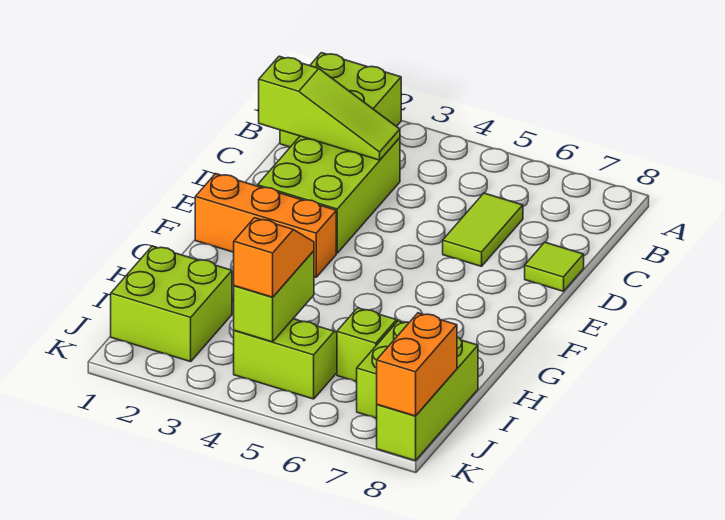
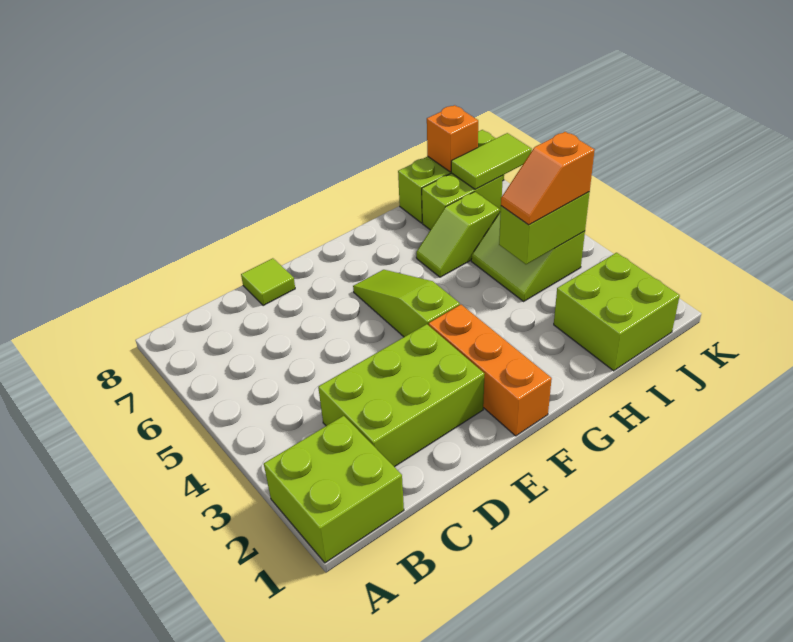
lime slope C1:C3 level 2 top 1 -> lime slope F4:F6 level 1 top 4
lime tile C6:D6 level 1 -> lime tile J7:K7 level 2
orange brick J8:K8 level 2 -> orange brick J8 level 2

